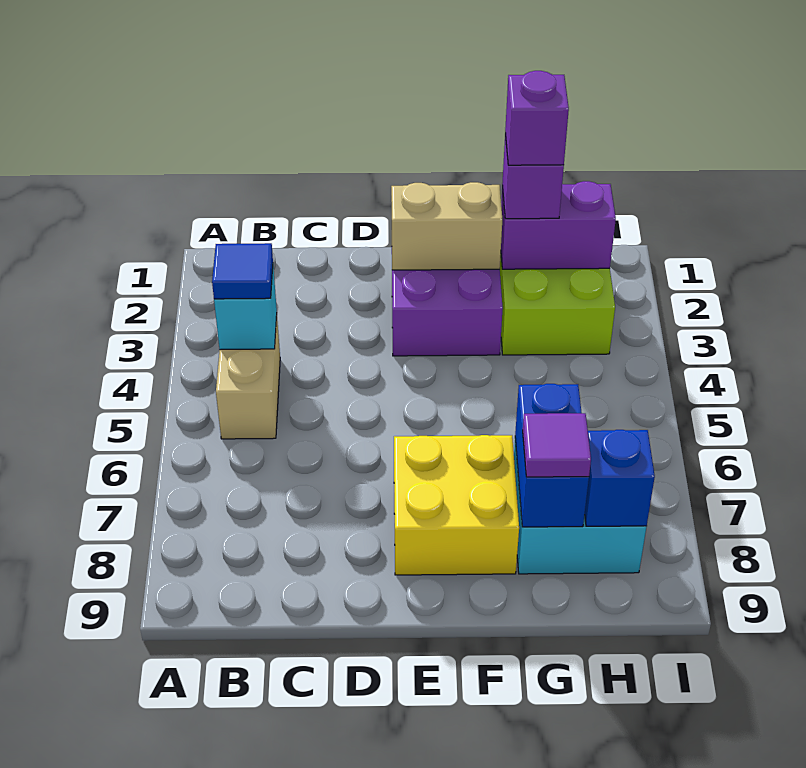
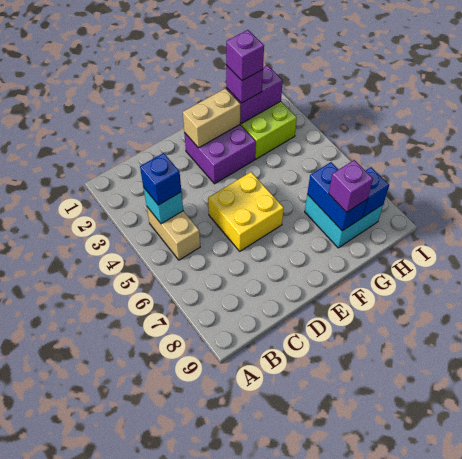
blue tile B4 level 3 -> blue brick B4 level 3
yellow brick E7:F8 level 1 -> yellow brick D5:E6 level 1
purple tile G8 level 3 -> purple brick G8 level 3

